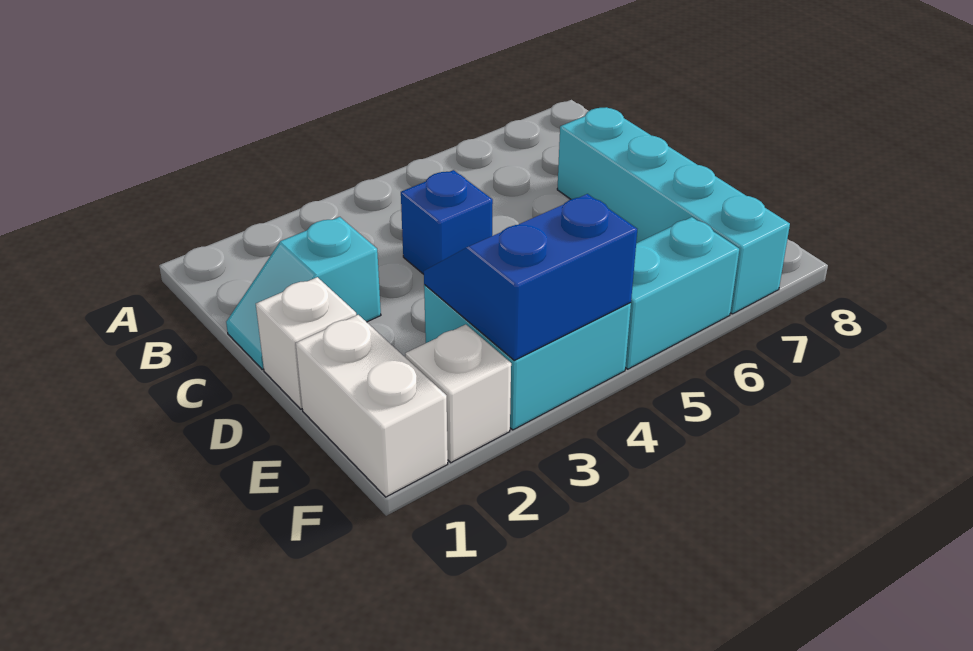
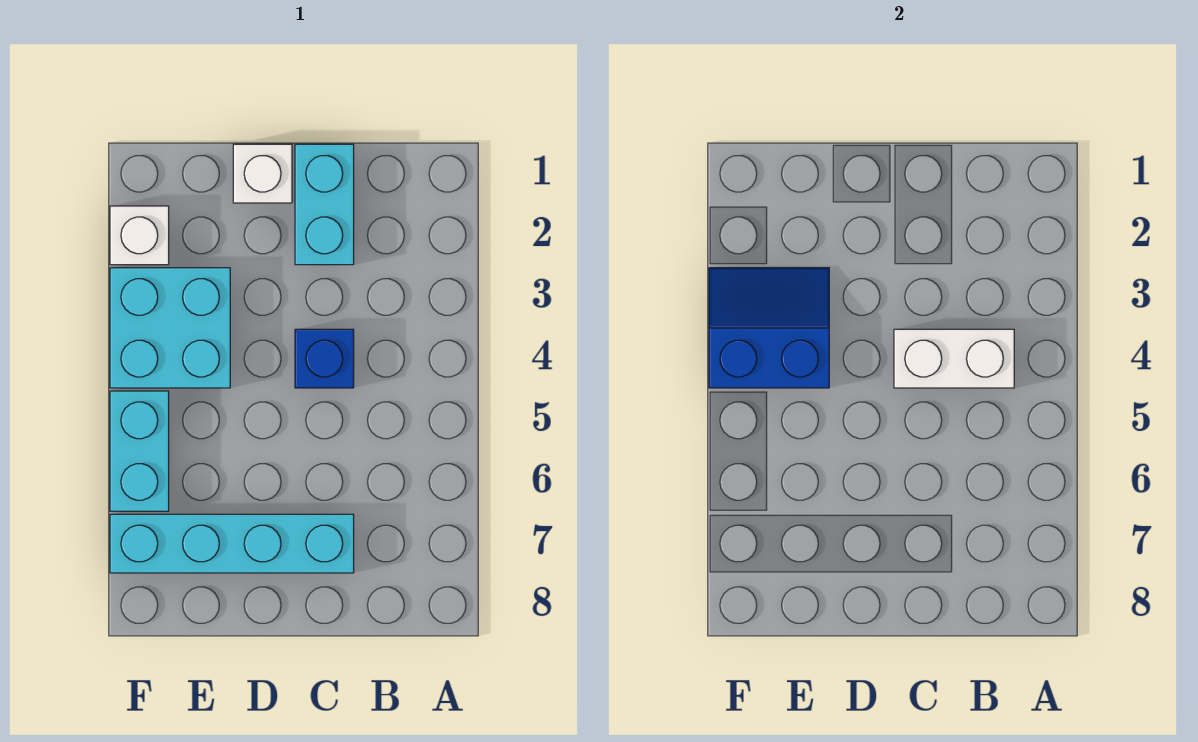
cyan slope C1:C2 level 1 top 2 -> cyan brick C1:C2 level 1
white brick E1:F1 level 1 -> white brick B4:C4 level 2
blue slope E3:F4 level 2 top F -> blue slope E3:F4 level 2 top 4

